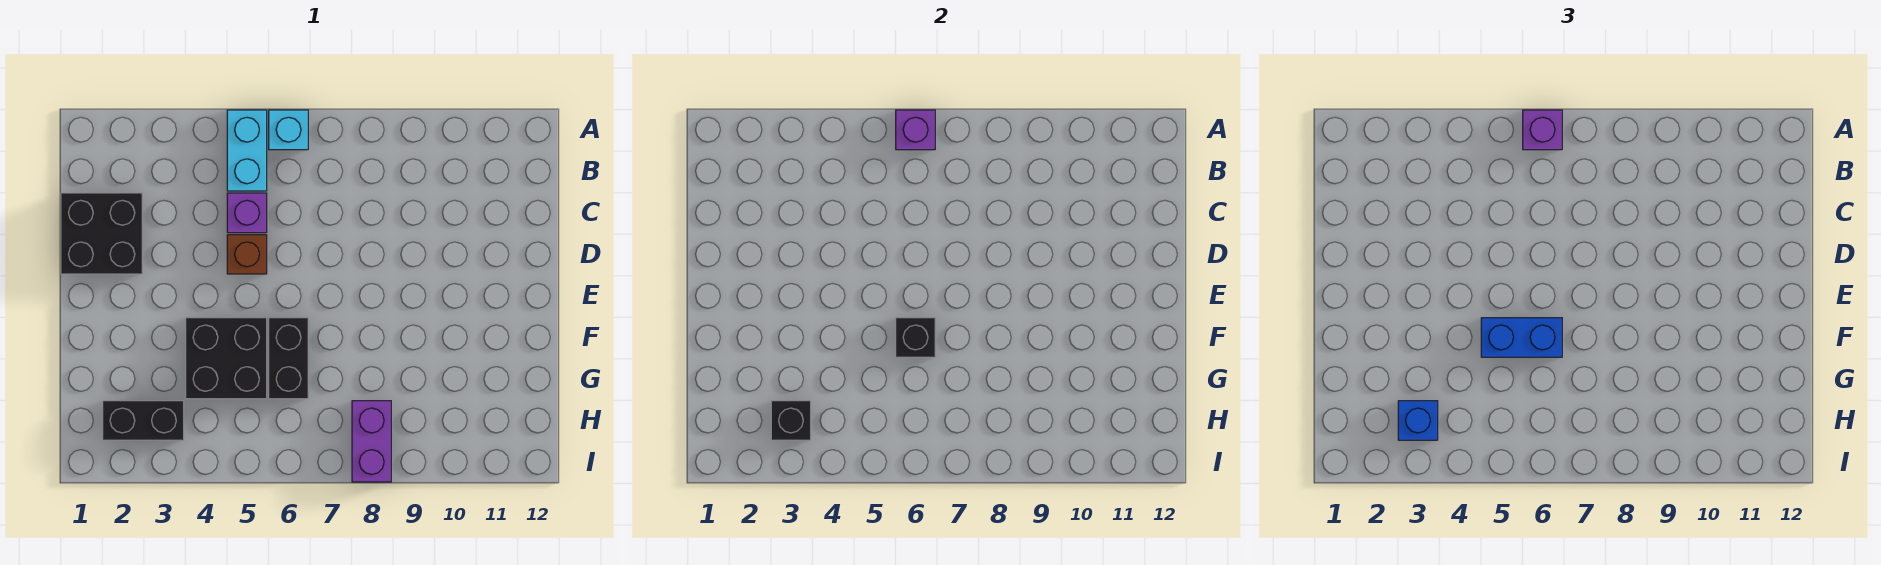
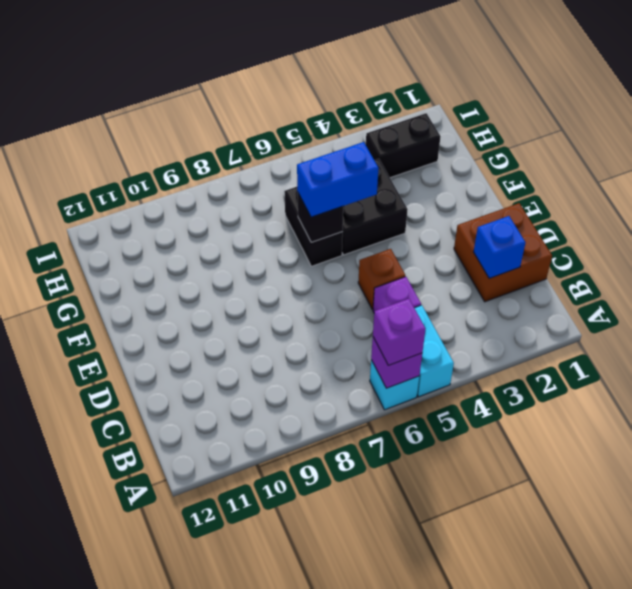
black brick C1:D2 level 1 -> brown brick C1:D2 level 1
black brick H3 level 2 -> none
blue brick H3 level 3 -> blue brick C2 level 2
purple brick H8:I8 level 1 -> none

